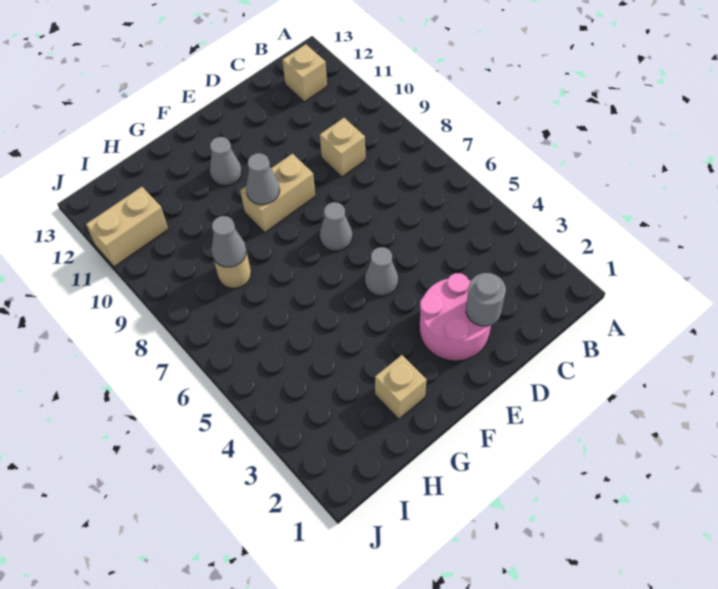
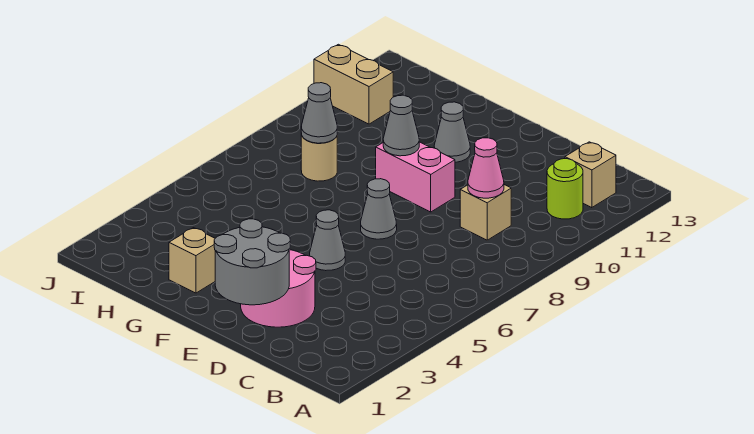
none -> lime round brick B11 level 1
none -> pink cone C9 level 2
grey round brick D2 level 2 -> grey round brick D1:E2 level 2
tan brick E9:F9 level 1 -> pink brick E9:F9 level 1

